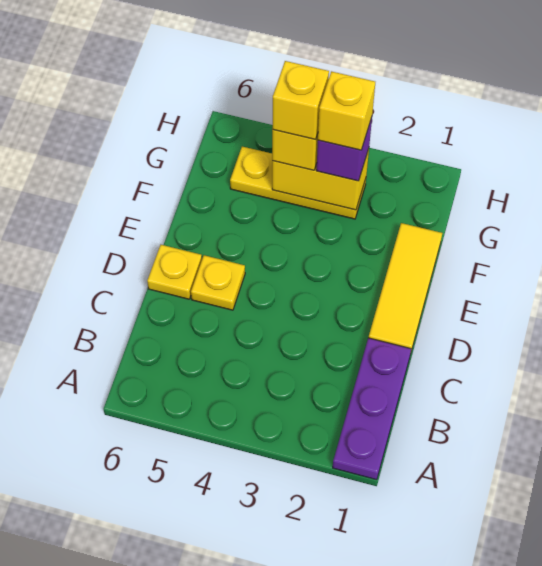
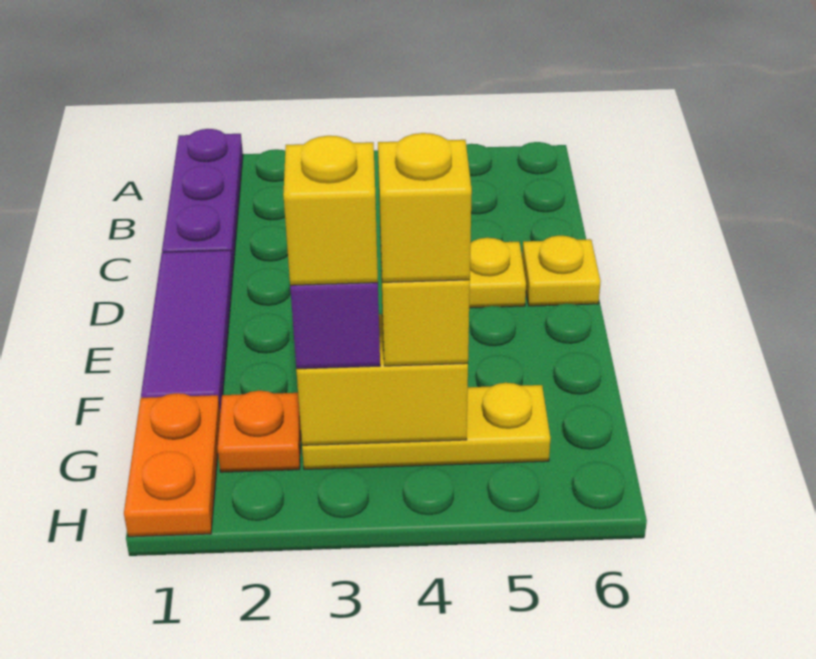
yellow tile D1:F1 level 1 -> purple tile D1:F1 level 1
none -> orange plate G1:H1 level 1
none -> orange plate G2 level 1

